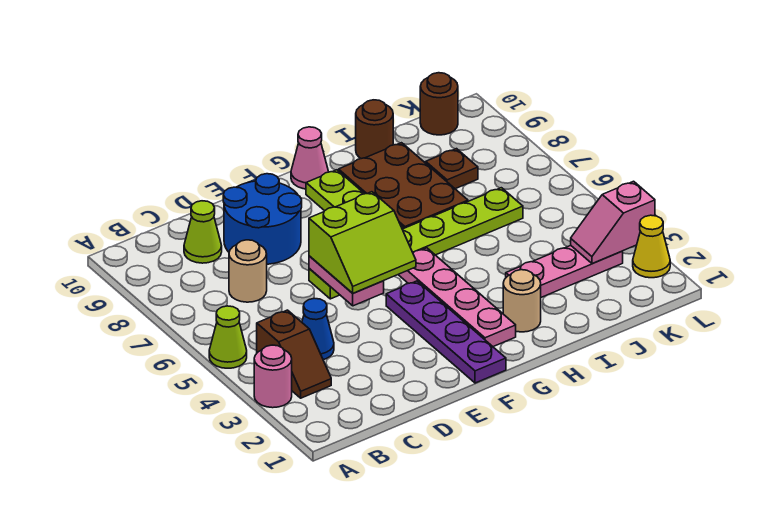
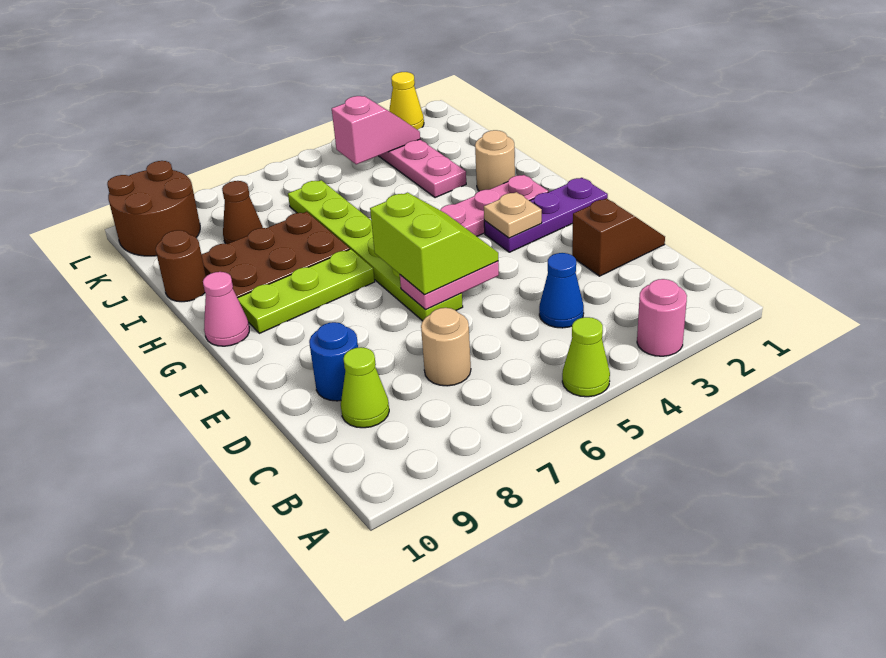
brown slope B3:B4 level 1 top 4 -> brown slope D1:D2 level 1 top 2
blue round brick D8:E9 level 1 -> blue round brick D9 level 1
purple plate F1:F4 level 1 -> purple plate F1:F3 level 1
none -> tan plate F3 level 2
brown plate J8 level 1 -> brown cone J8 level 1
pink slope K3:L3 level 2 top L -> pink slope K3:K4 level 2 top 4
brown round brick K10 level 1 -> brown round brick K9:L10 level 1

